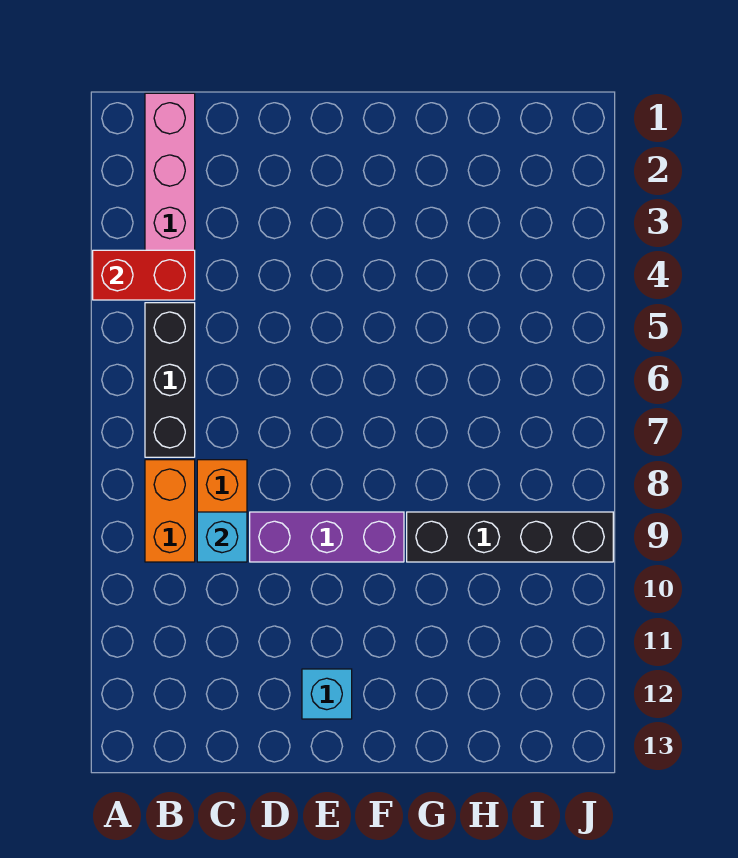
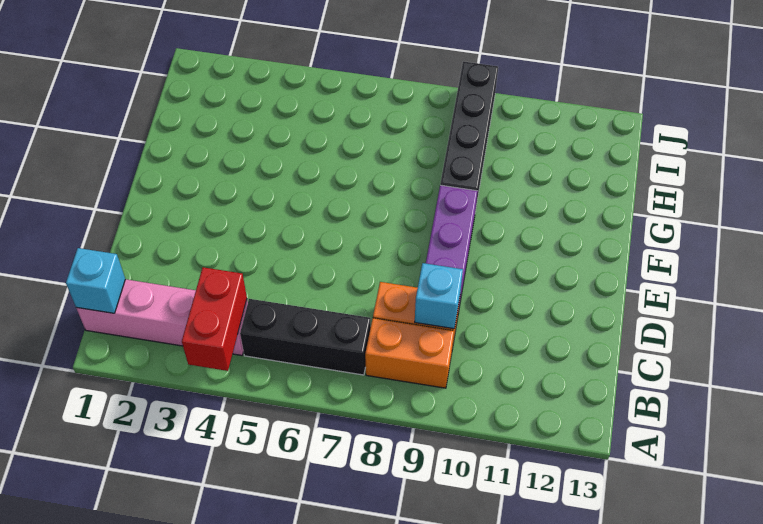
cyan brick E12 level 1 -> cyan brick B1 level 2

